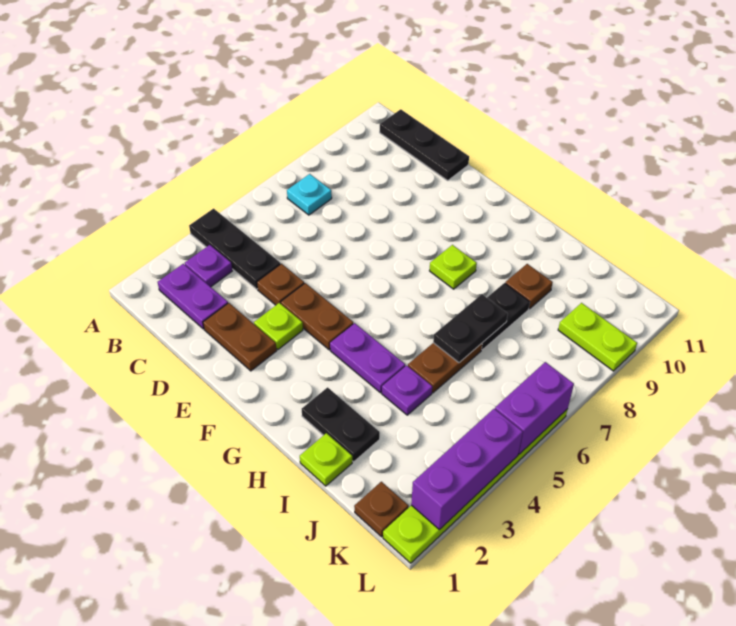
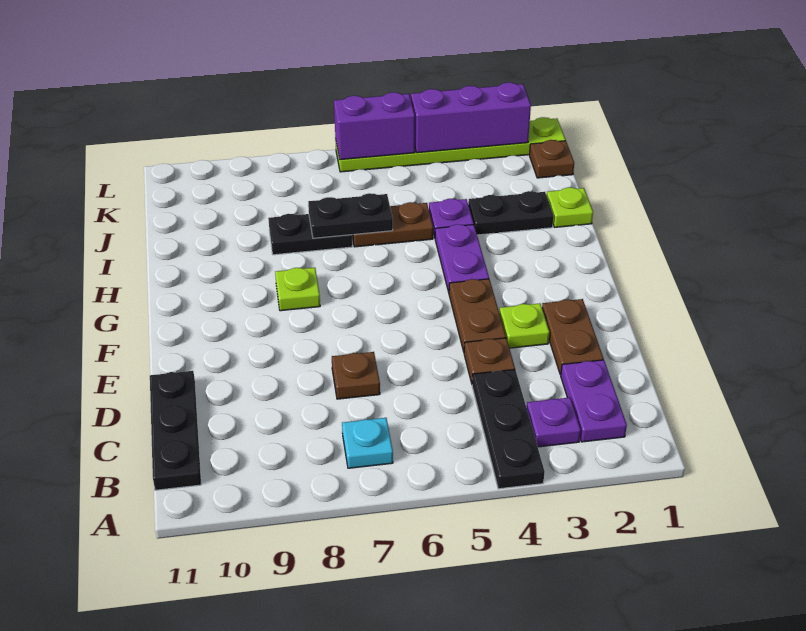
black plate H2:I2 level 1 -> black plate I2:I3 level 1
brown plate I9 level 1 -> brown plate D7 level 1
lime plate K9:L9 level 1 -> none

